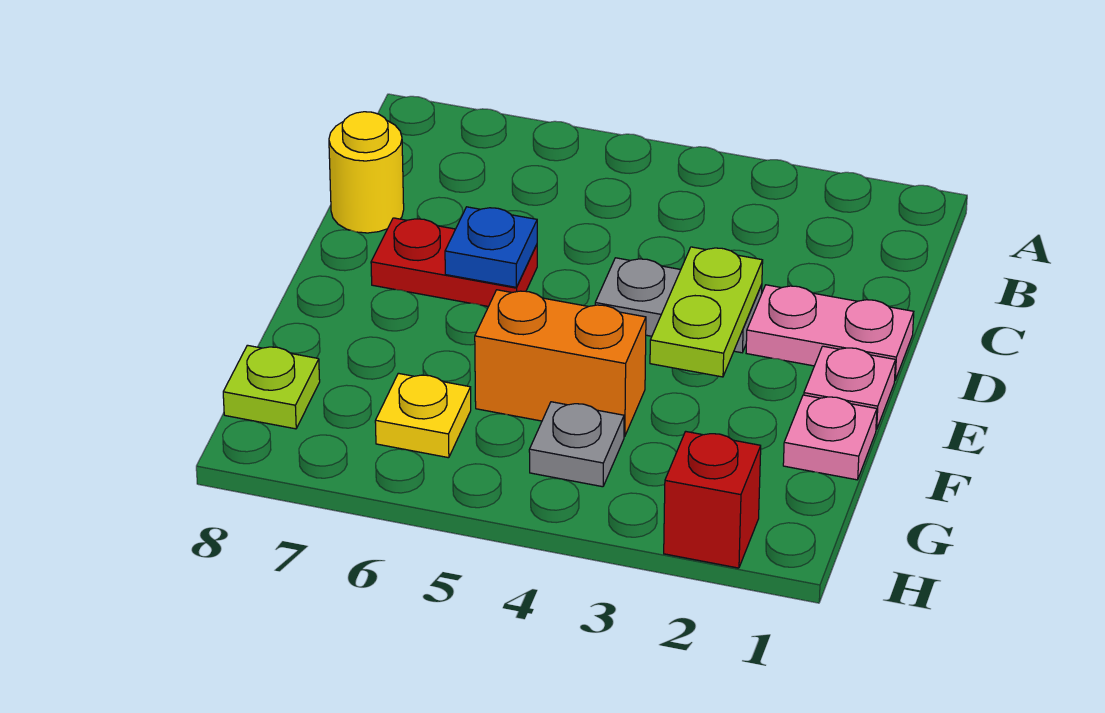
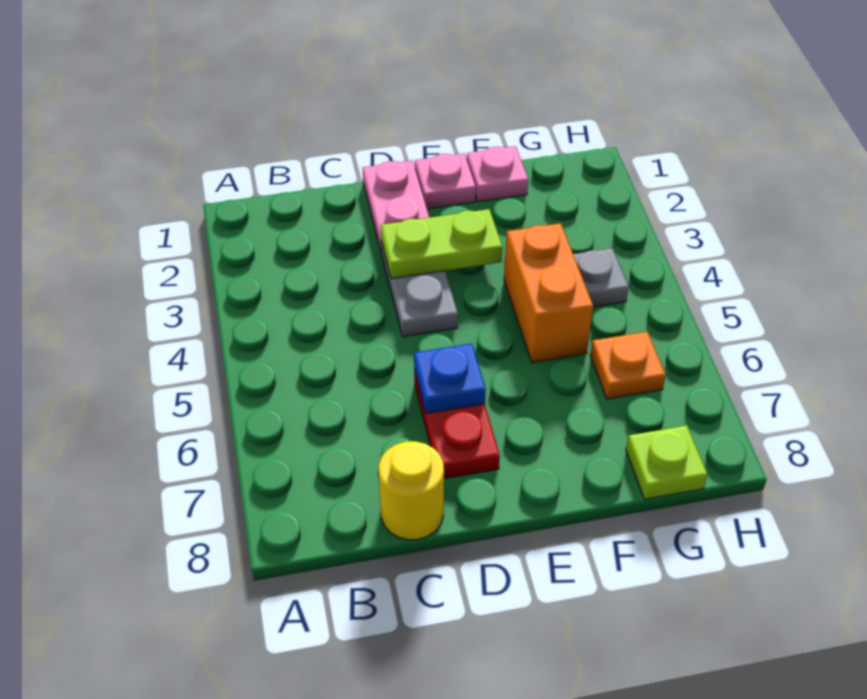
yellow plate G6 level 1 -> orange plate G6 level 1
red brick H2 level 1 -> none

